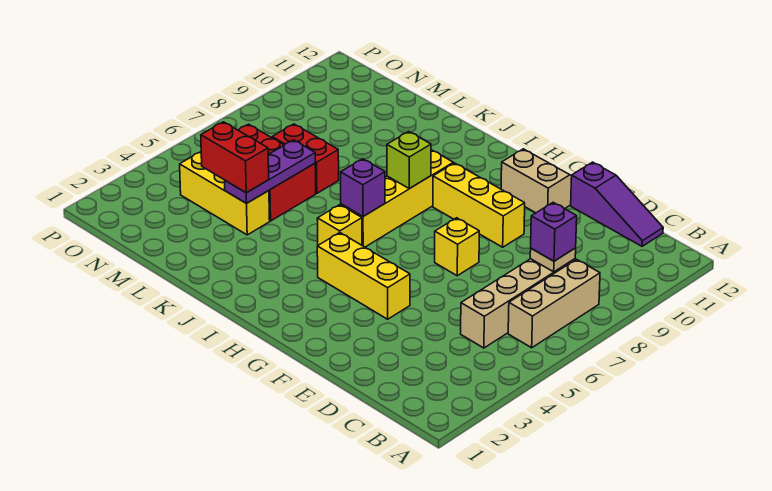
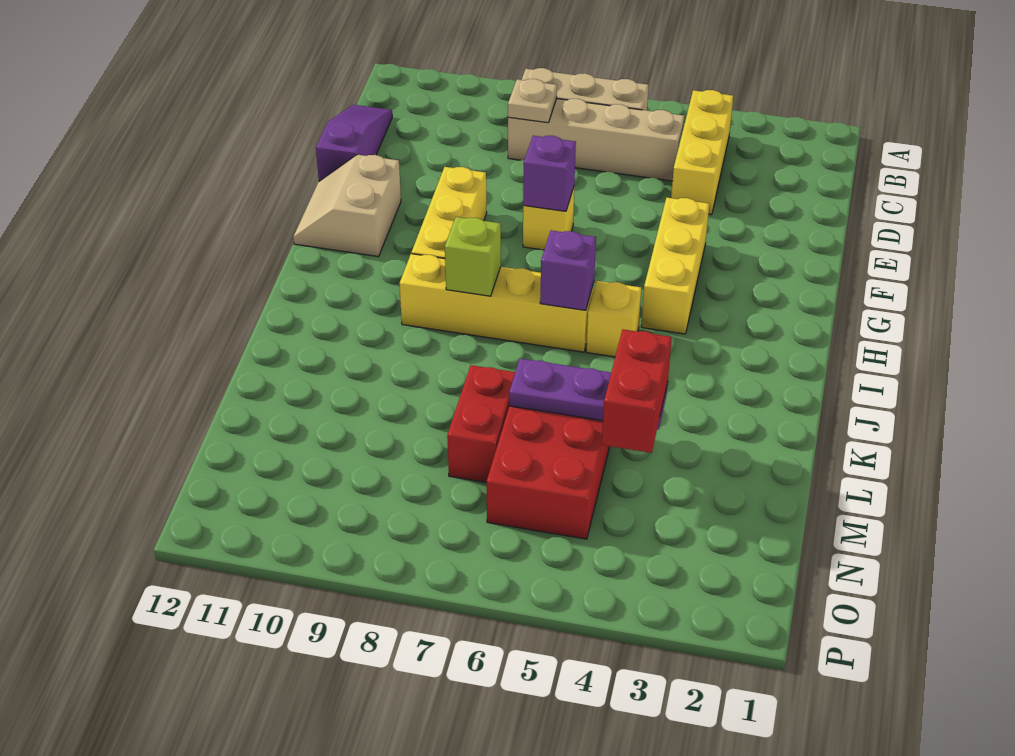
purple brick C8 level 3 -> purple brick F7 level 2
yellow brick L4:N4 level 1 -> yellow brick B4:D4 level 1

